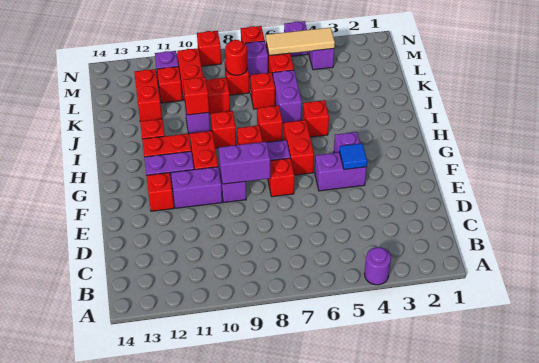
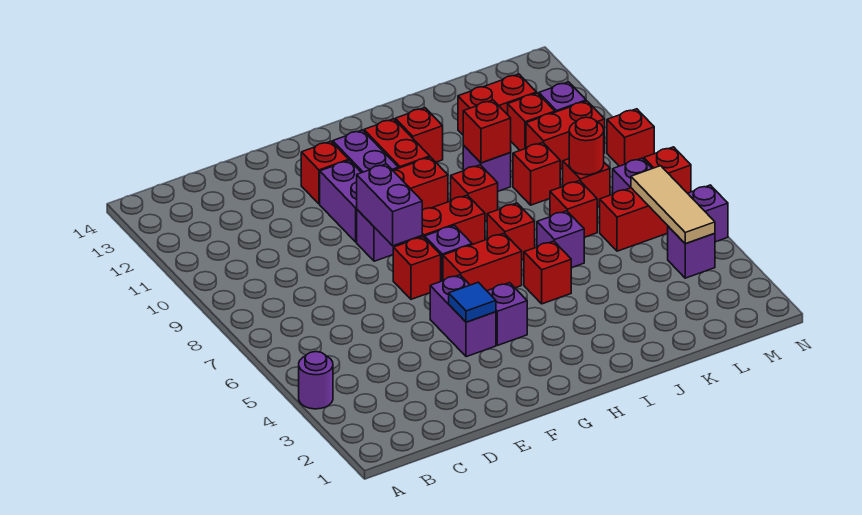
purple brick J6:K6 level 1 -> purple brick J6 level 1

